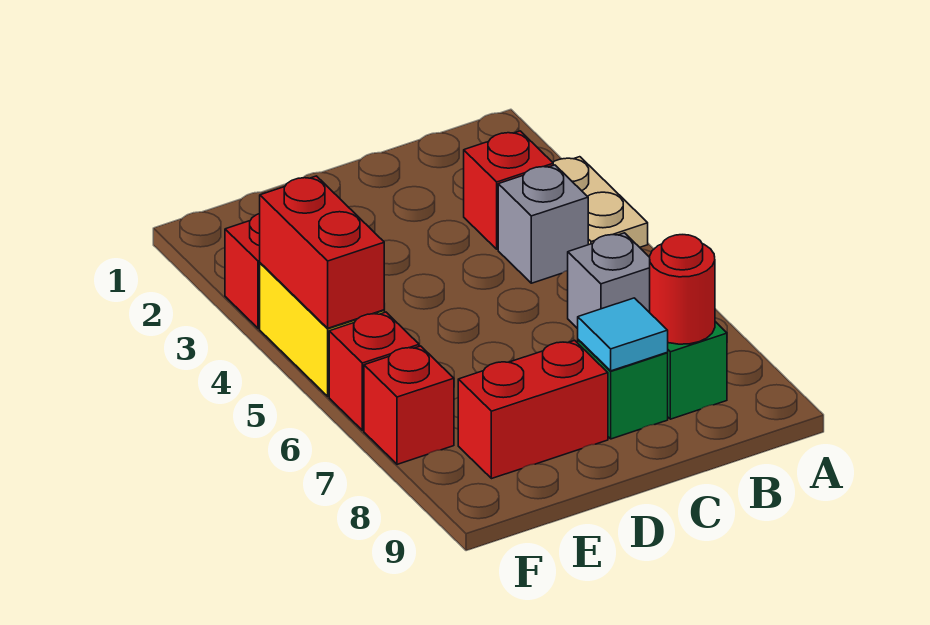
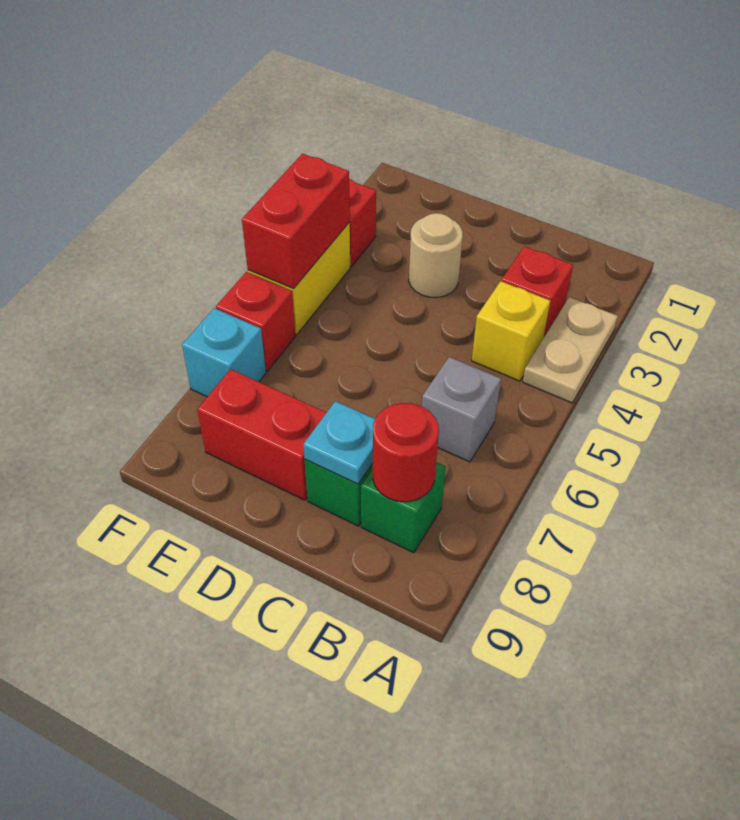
grey brick B4 level 1 -> yellow brick B4 level 1
cyan tile C8 level 2 -> cyan plate C8 level 2
none -> tan round brick D3 level 1
red brick F7 level 1 -> cyan brick F7 level 1

